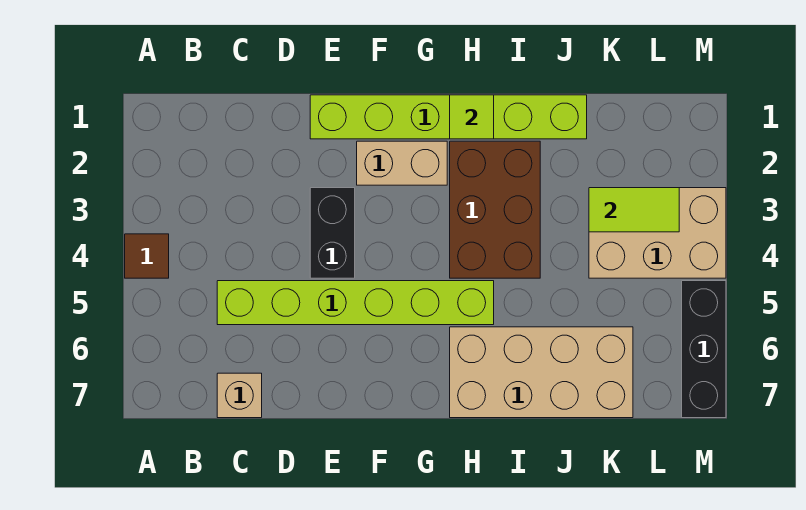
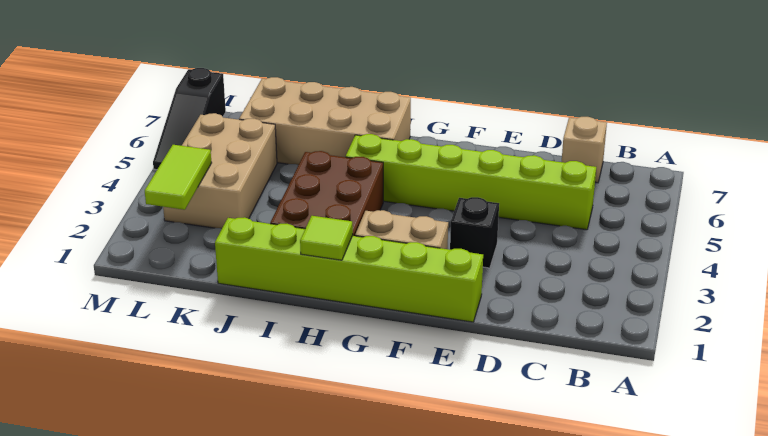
brown tile A4 level 1 -> none
black brick E3:E4 level 1 -> black brick E3 level 1
tan brick K3:M4 level 1 -> tan brick K3:L5 level 1
lime tile K3:L3 level 2 -> lime tile L2:L3 level 2
black brick M5:M7 level 1 -> black slope M5:M7 level 1 top 7

